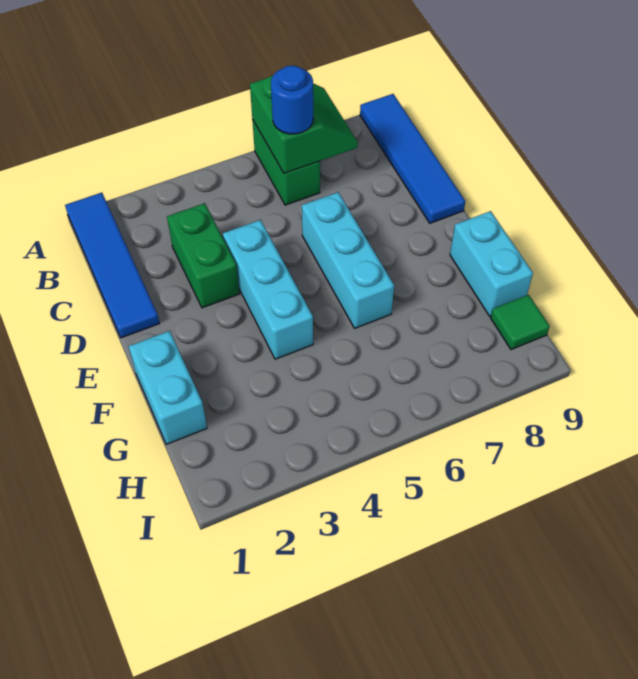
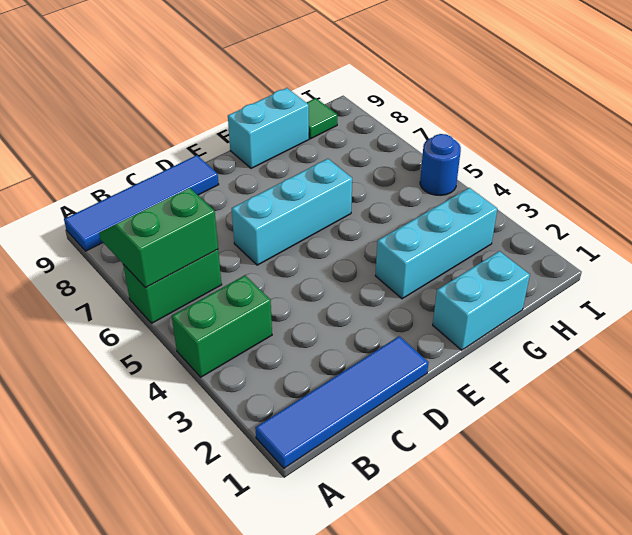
blue round brick B6 level 3 -> blue round brick I5 level 1
green brick C3:D3 level 1 -> green brick A4:B4 level 1
cyan brick D4:F4 level 1 -> cyan brick F3:H3 level 1

